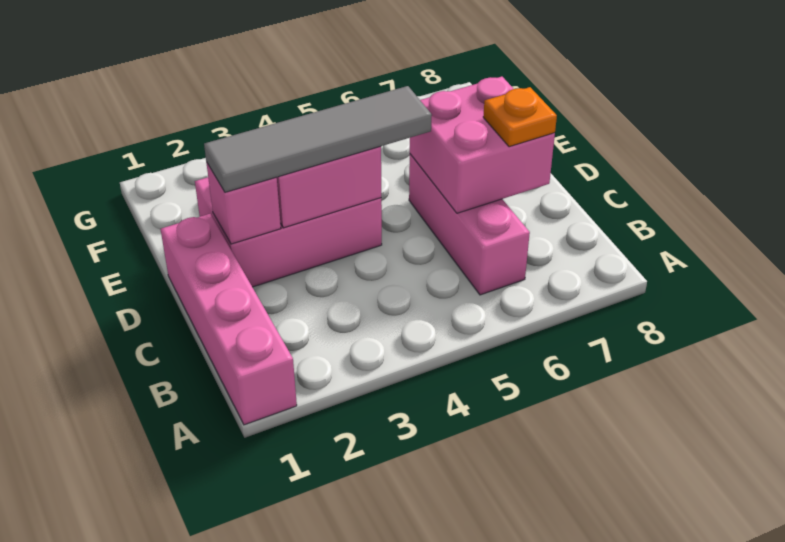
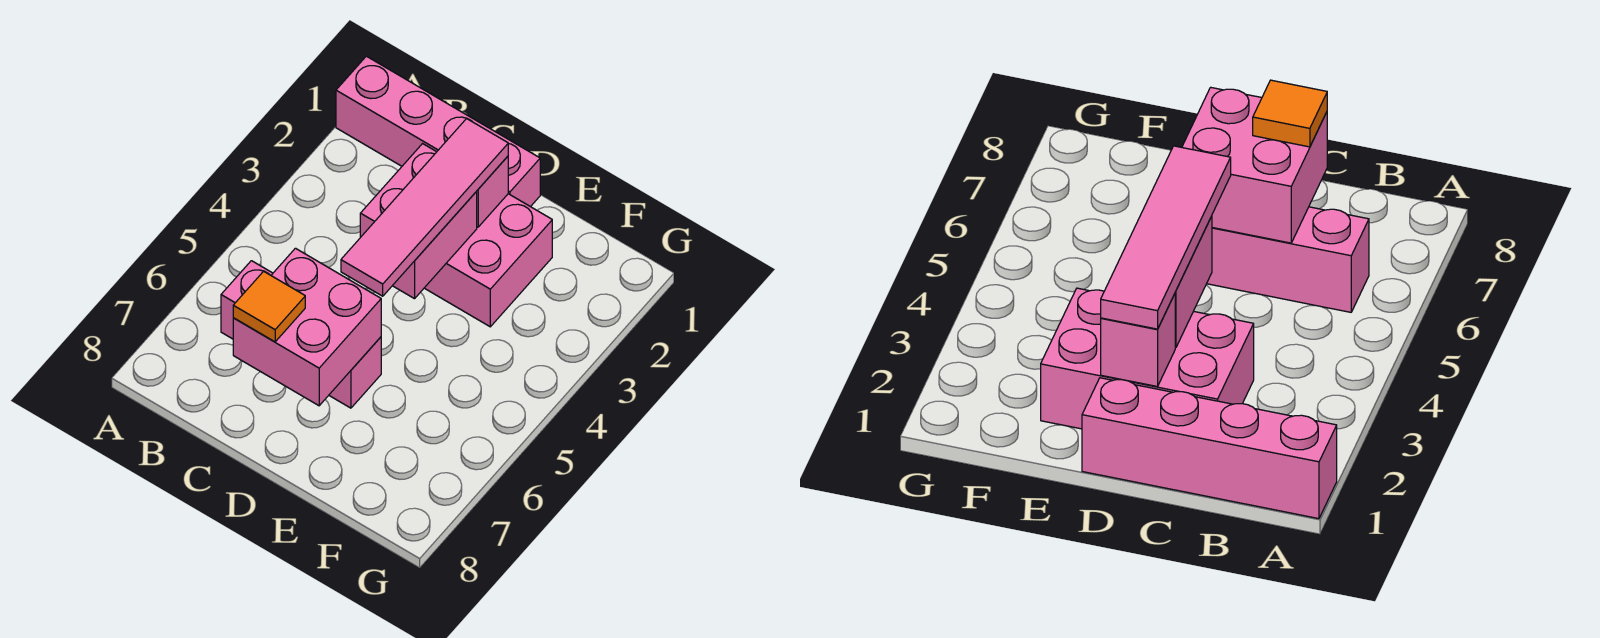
orange plate C7 level 3 -> orange tile C7 level 3
pink brick D2:E4 level 1 -> pink brick C2:E3 level 1
grey tile D2:D5 level 3 -> pink tile D2:D5 level 3

